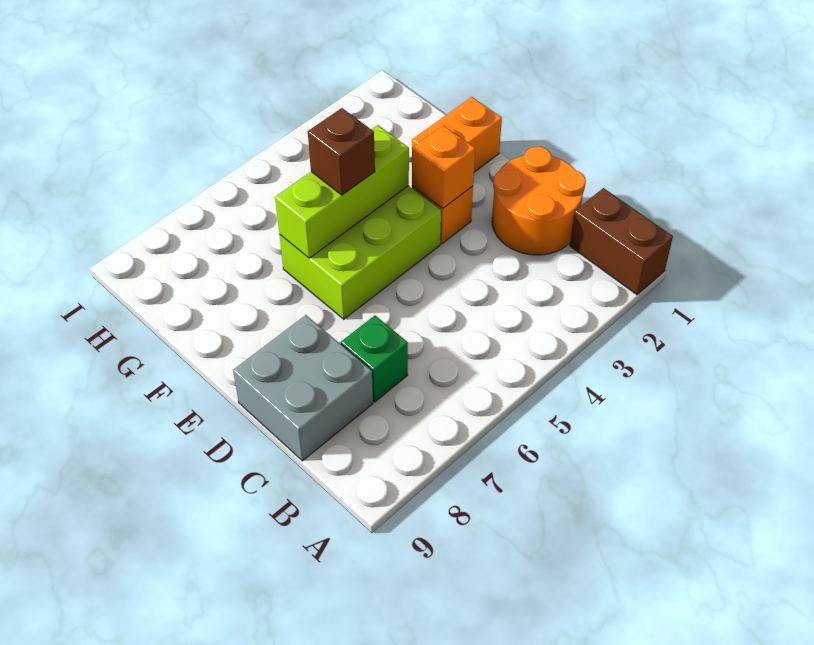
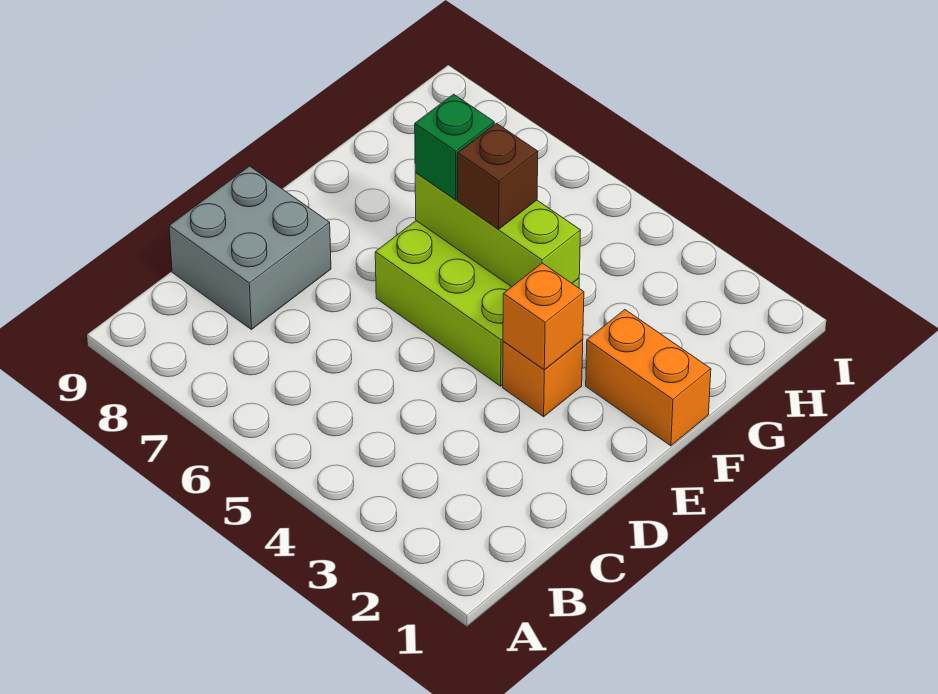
brown brick A1:B1 level 1 -> none
orange round brick C1:D2 level 1 -> none
green brick C7 level 1 -> green brick F6 level 3

